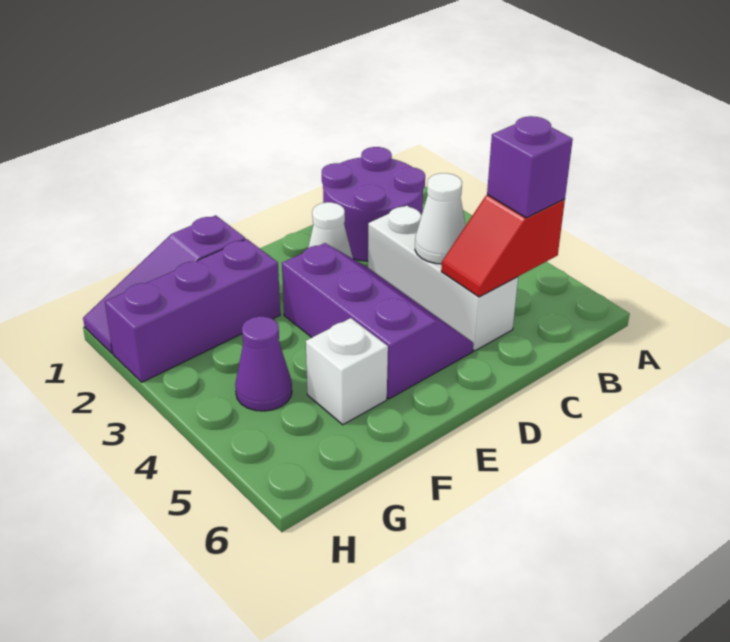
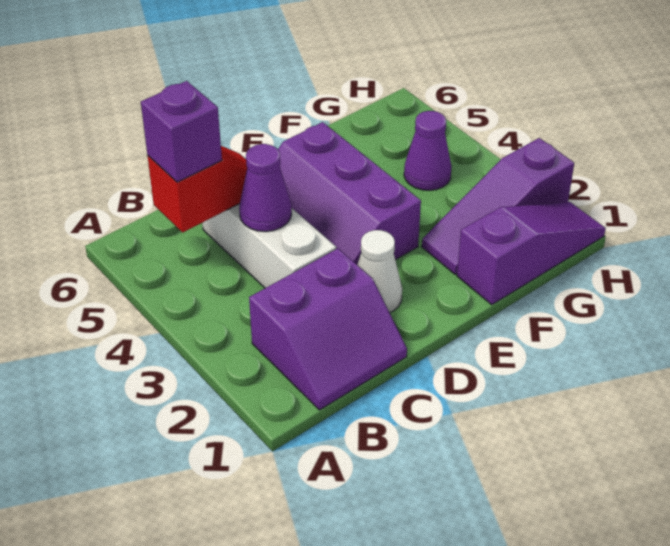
purple round brick B1:C2 level 1 -> purple slope B1:C2 level 1 top 2
white cone C4 level 2 -> purple cone C4 level 2
purple brick F2:H2 level 1 -> purple slope F2:H2 level 1 top H
white brick F5 level 1 -> none

